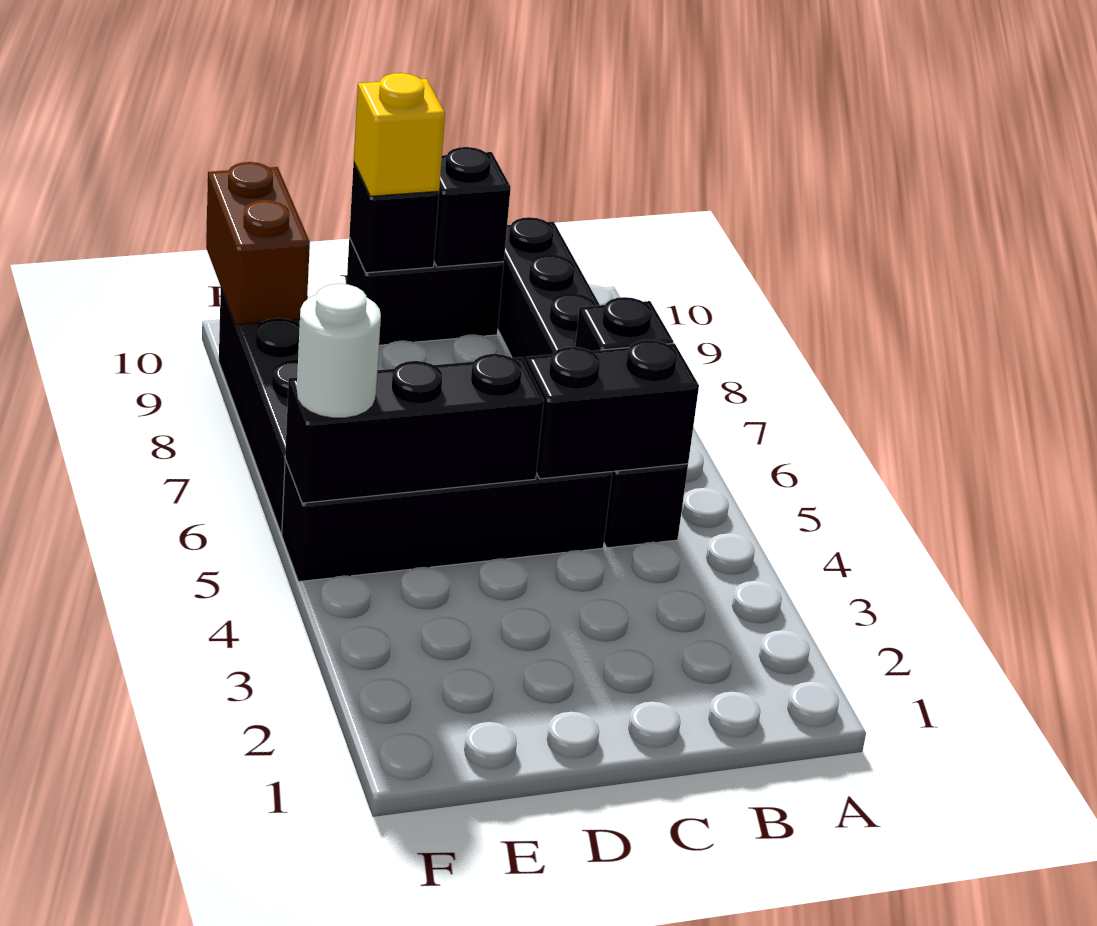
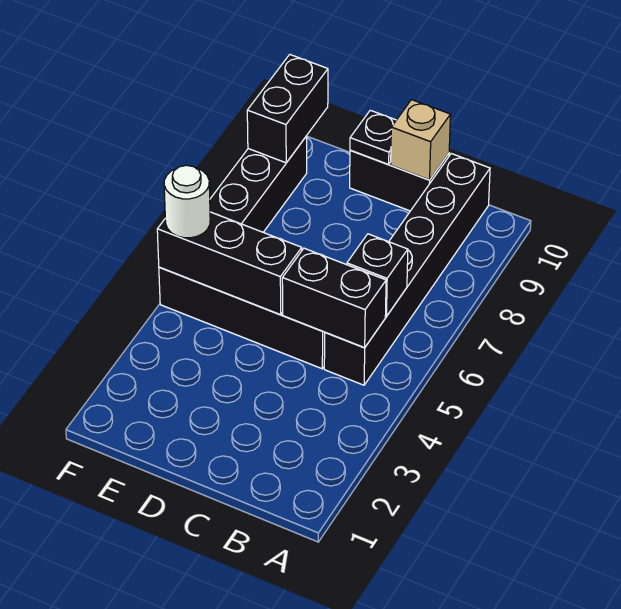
black brick C10 level 2 -> tan brick C10 level 2
black brick D10 level 2 -> black plate D10 level 2
yellow brick D10 level 3 -> none
brown brick F9:F10 level 2 -> black brick F9:F10 level 2

